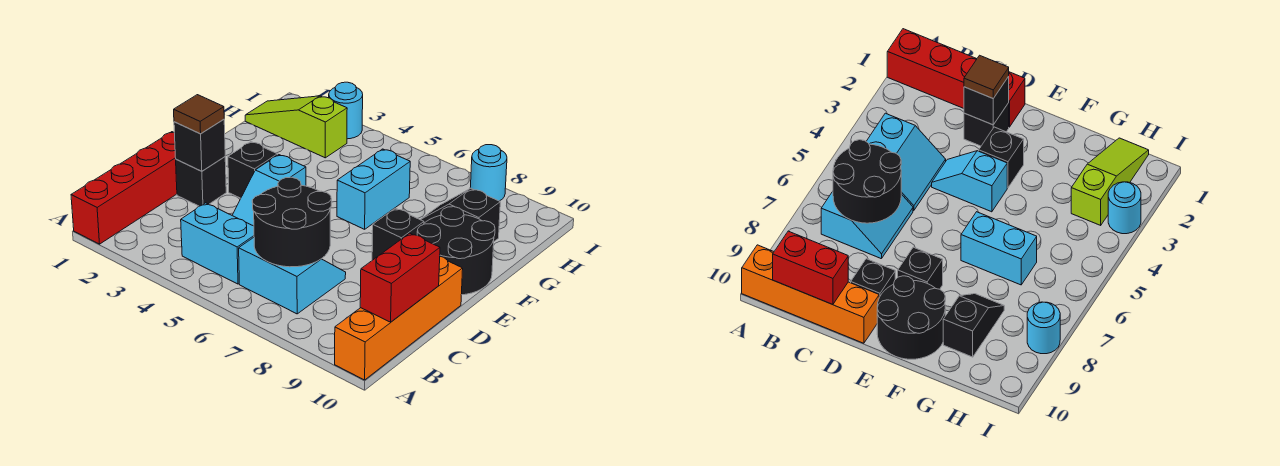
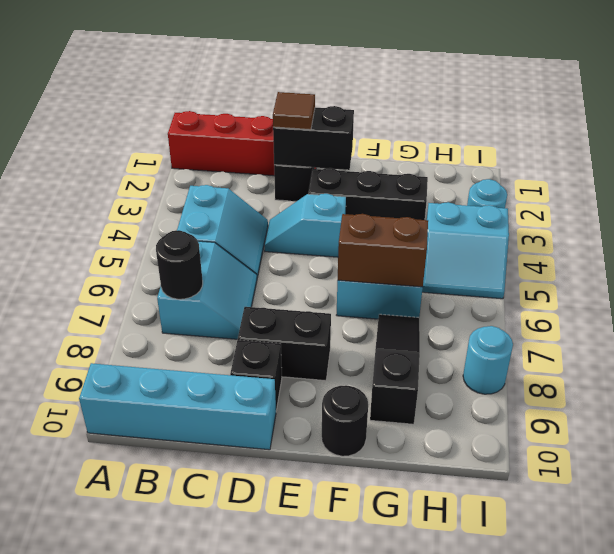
orange brick A10:D10 level 1 -> cyan brick A10:D10 level 1
black round brick B6:C7 level 2 -> black round brick B7 level 2
red brick B10:C10 level 2 -> none
black brick D2 level 2 -> black brick D2:E2 level 2
black brick E3 level 1 -> black brick E3:G3 level 1
black brick E8 level 1 -> black brick D8:E8 level 1
black round brick E9:F10 level 1 -> black round brick F10 level 1
none -> brown brick F6:G6 level 2
black slope G8:G9 level 1 top 9 -> black slope G7:G9 level 1 top 9
lime slope H1:H3 level 1 top 3 -> none
none -> cyan slope H4:I5 level 1 top 4

